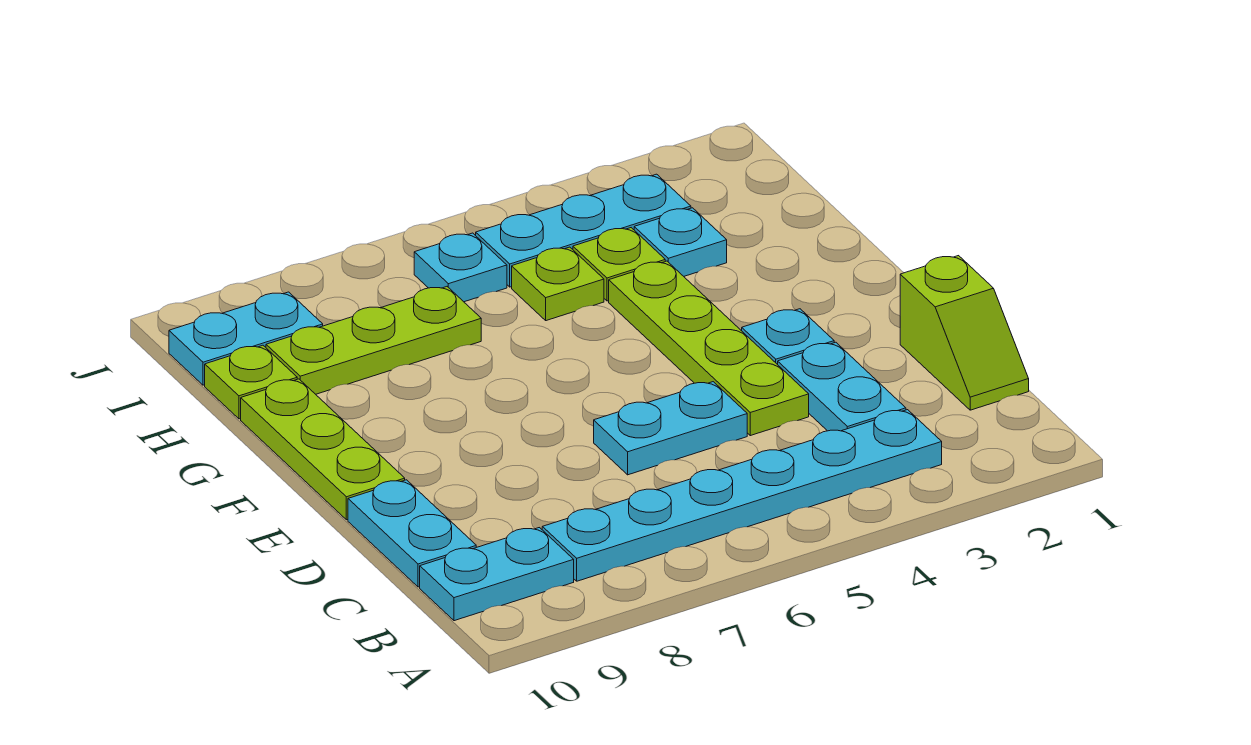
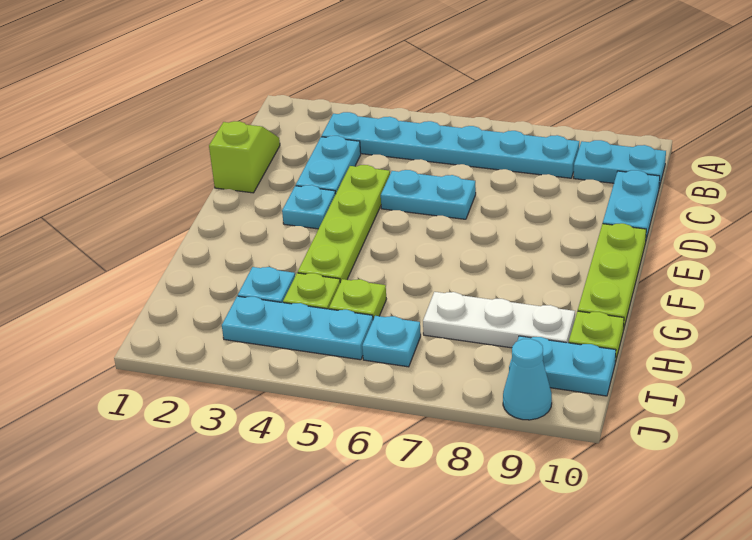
lime plate H7:H9 level 1 -> white plate H7:H9 level 1
none -> cyan cone J9 level 1

